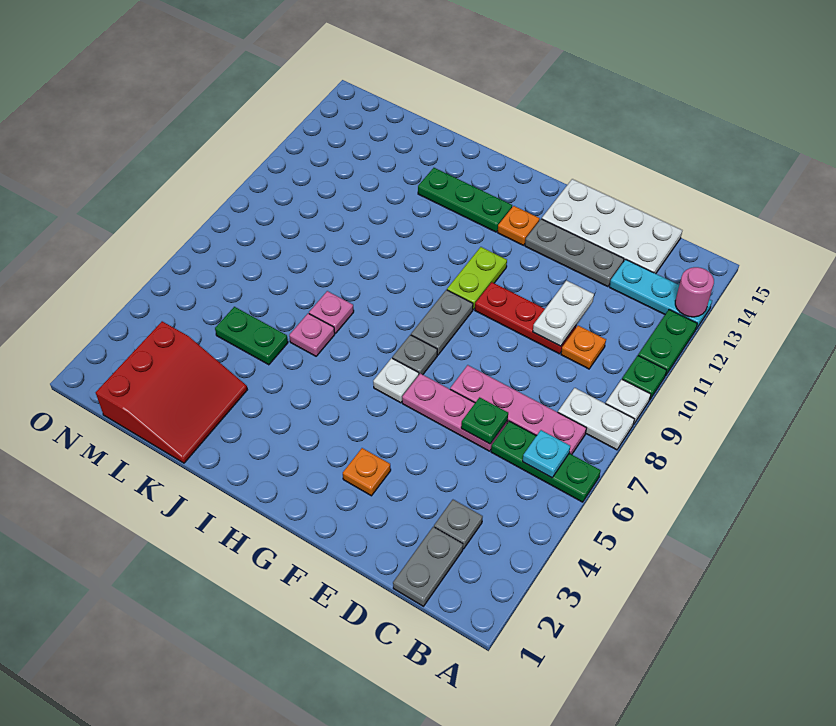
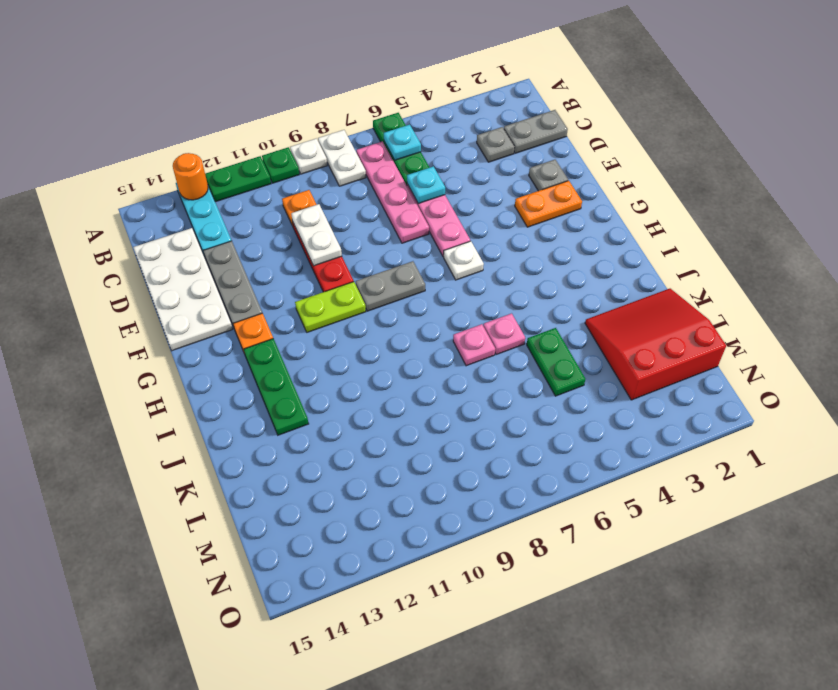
pink round brick A13 level 2 -> orange round brick A13 level 2
green plate D6 level 2 -> cyan plate D6 level 2
white plate D10:D11 level 2 -> white plate D10:E10 level 2
orange plate F3 level 1 -> orange plate F2:F3 level 1
grey plate G7 level 1 -> grey plate E2 level 1

